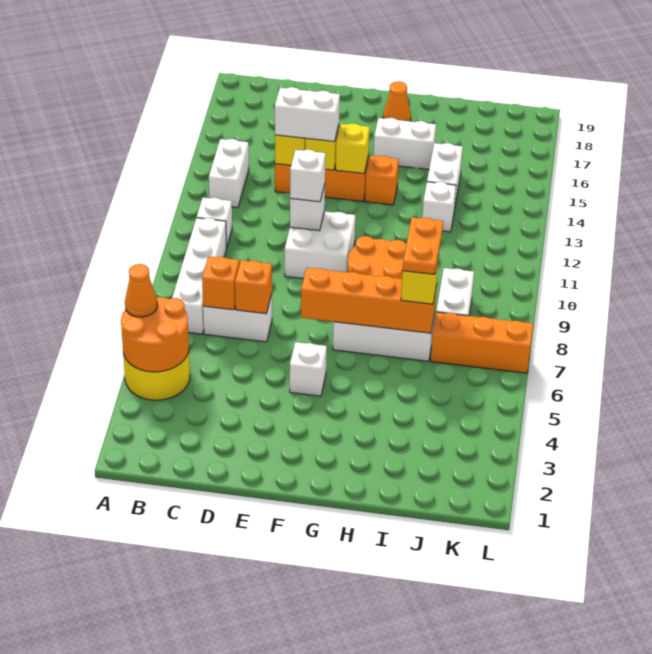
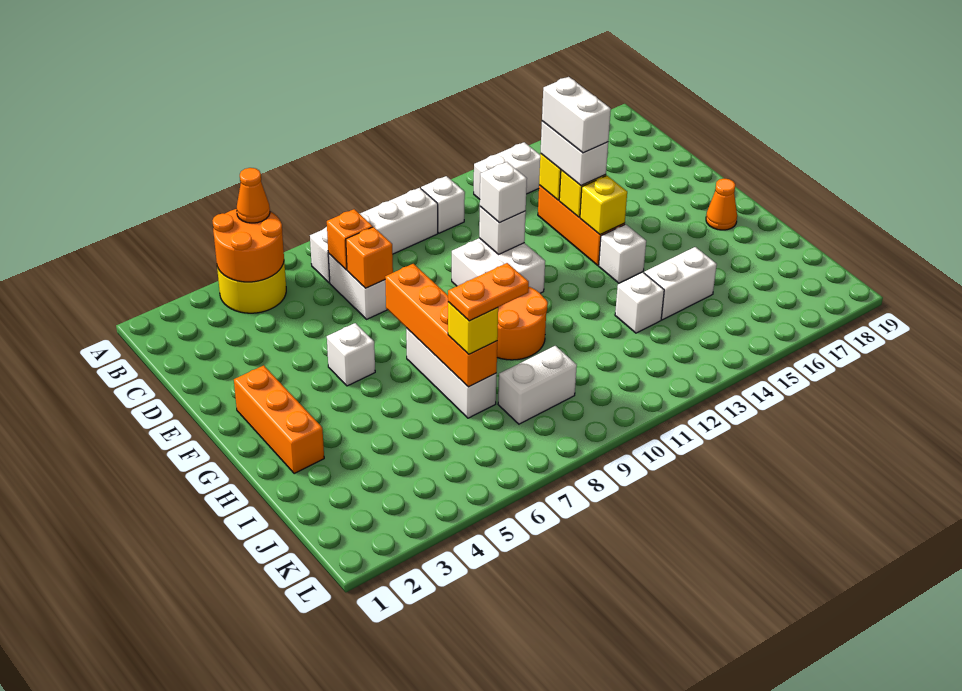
orange brick G14 level 1 -> white brick G14 level 1
white brick G16:H16 level 1 -> white brick D14:E14 level 4
orange brick J7:L7 level 1 -> orange brick F2:H2 level 1

